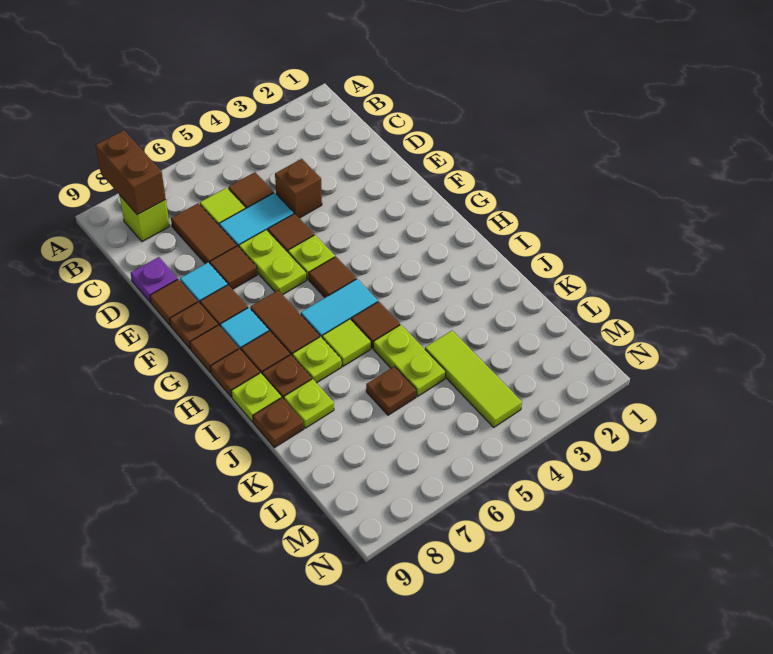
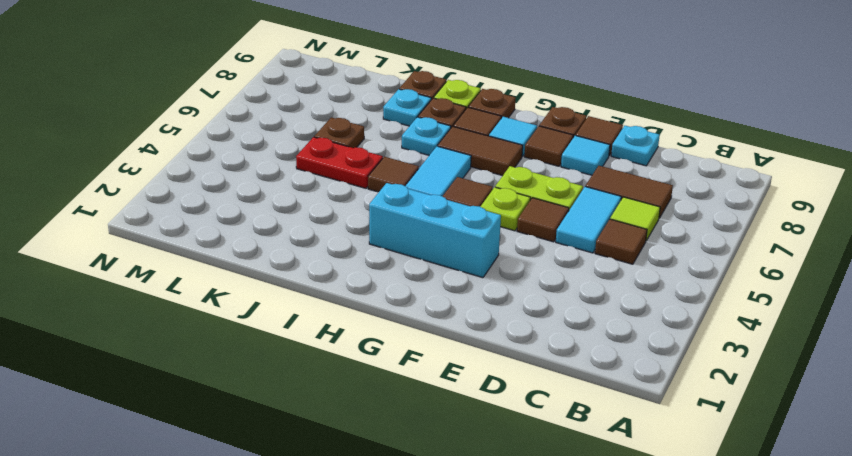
brown brick A8:B8 level 2 -> none
lime brick B8 level 1 -> none
brown brick D4 level 1 -> none
purple plate D9 level 1 -> cyan plate D9 level 1
brown tile E7 level 1 -> none
none -> cyan brick F3:H3 level 1
brown tile G9 level 1 -> none
lime tile I6 level 1 -> none
lime plate I7 level 1 -> cyan plate I7 level 1
lime plate J5:K5 level 1 -> red plate J5:K5 level 1
lime plate J8 level 1 -> cyan plate J8 level 1
lime tile K4:M4 level 1 -> none

